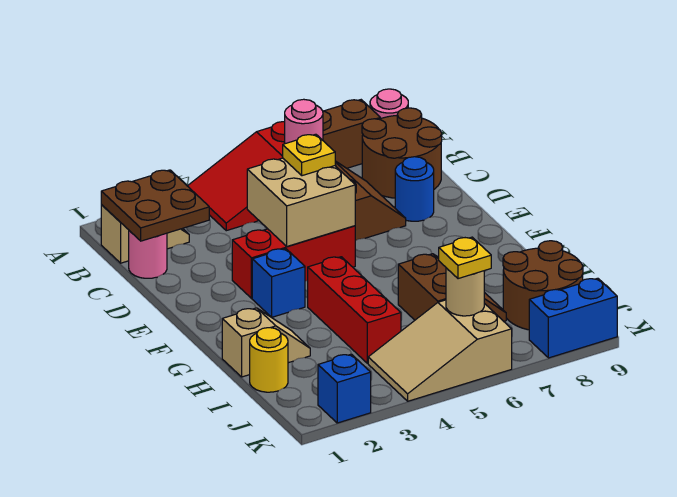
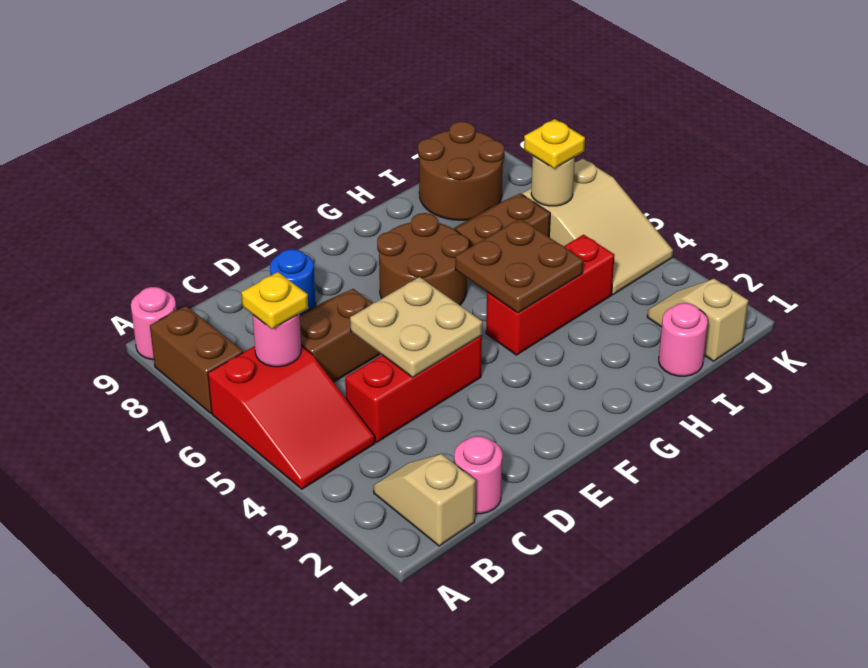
brown plate B1:C2 level 2 -> brown plate G4:H5 level 2
brown round brick B8:C9 level 1 -> brown round brick F6:G7 level 1
tan brick D4:E5 level 2 -> tan plate D4:E5 level 2
yellow plate D5 level 3 -> yellow plate B6 level 3
red brick E3:E5 level 1 -> red brick C4:E4 level 1
blue brick F3 level 1 -> none
tan slope H1:H2 level 1 top 1 -> tan slope J1:J2 level 1 top 1
yellow round brick I1 level 1 -> pink round brick I1 level 1
blue brick K2 level 1 -> none
blue brick K8:K9 level 1 -> none

